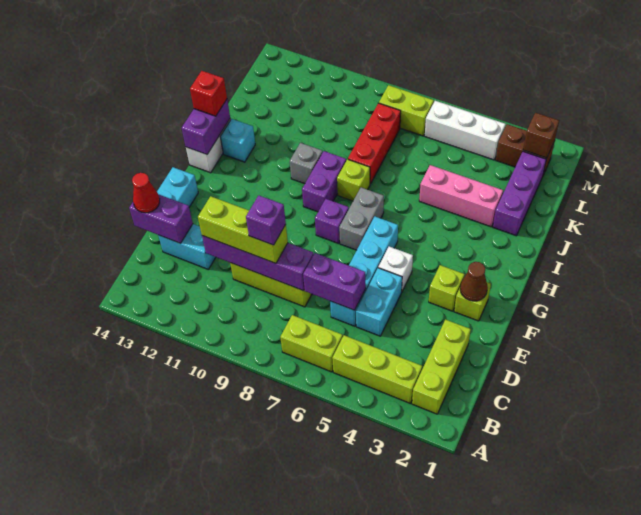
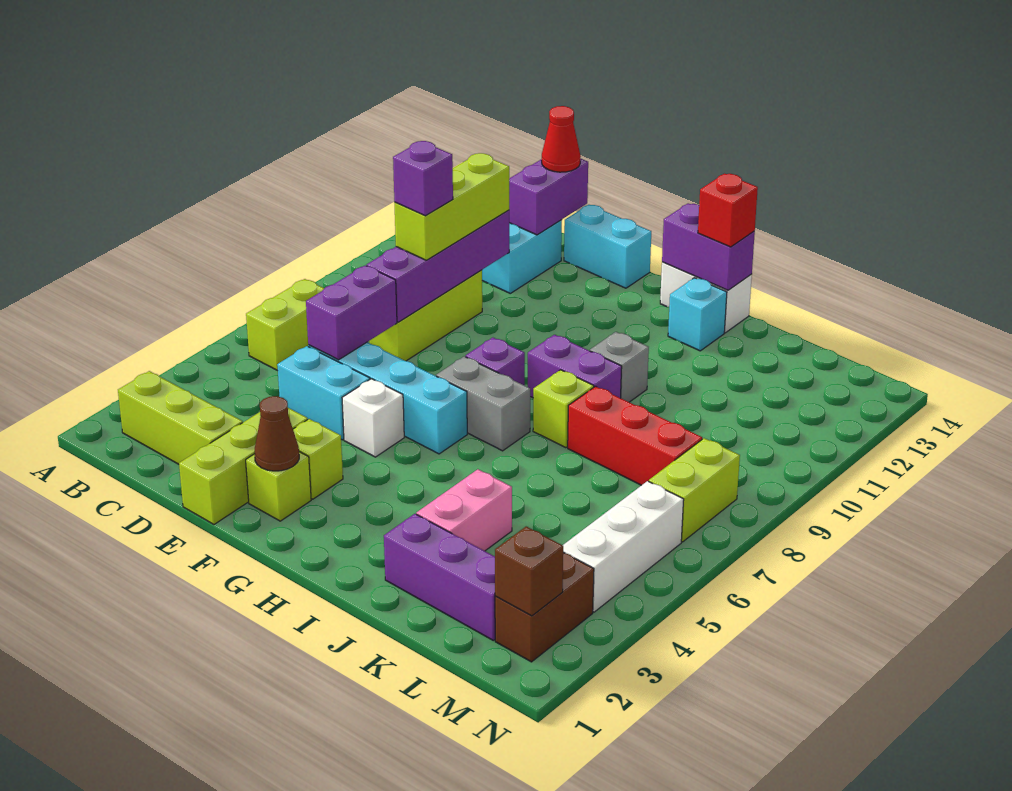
lime brick B3:B5 level 1 -> lime brick E1:E3 level 1
pink brick J3:J5 level 1 -> pink brick J3:J4 level 1

